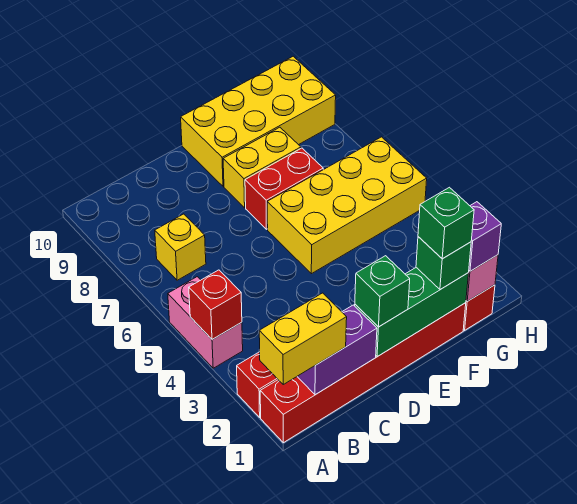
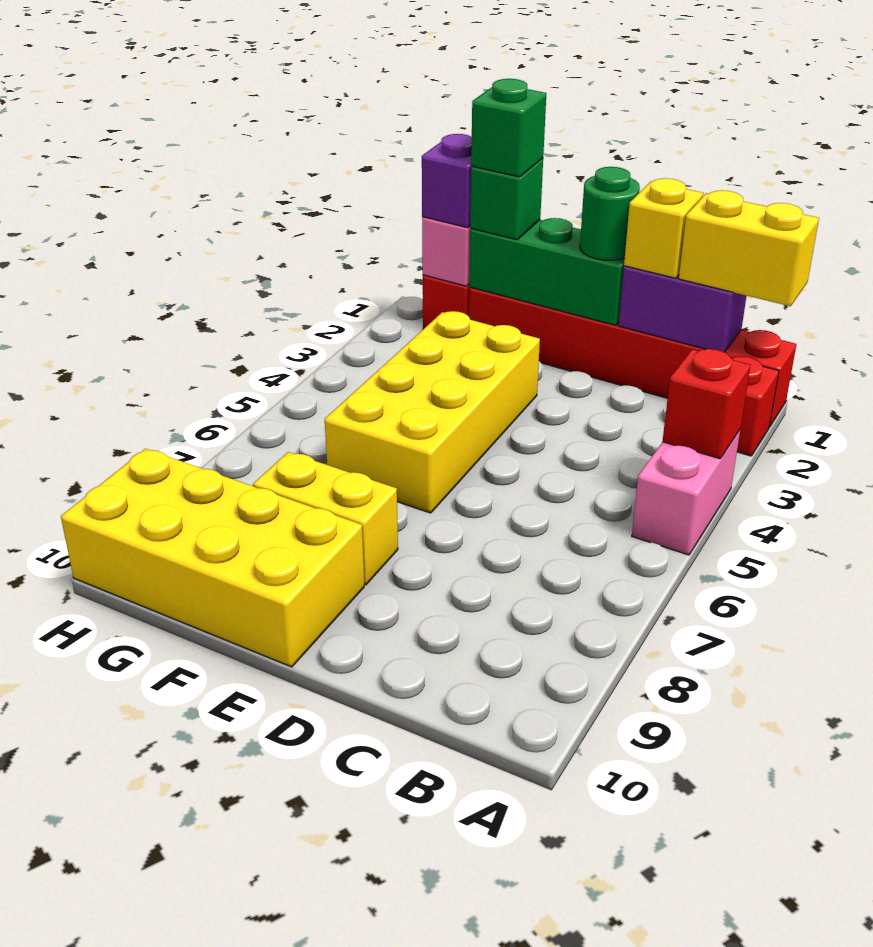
yellow brick B7 level 1 -> yellow brick C1 level 3
green brick D1 level 3 -> green round brick D1 level 3
yellow brick E5:H6 level 1 -> yellow brick E3:F6 level 1
red brick E7:F7 level 1 -> none

